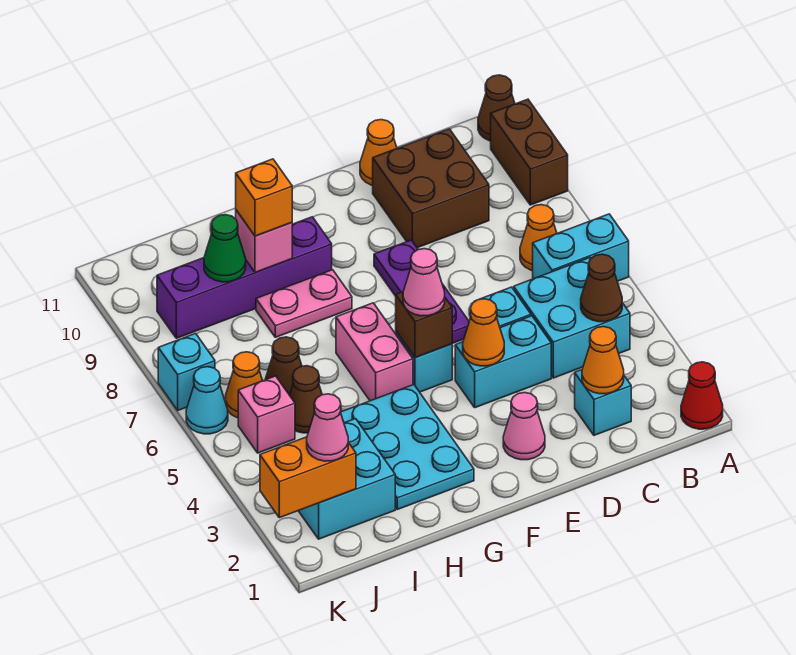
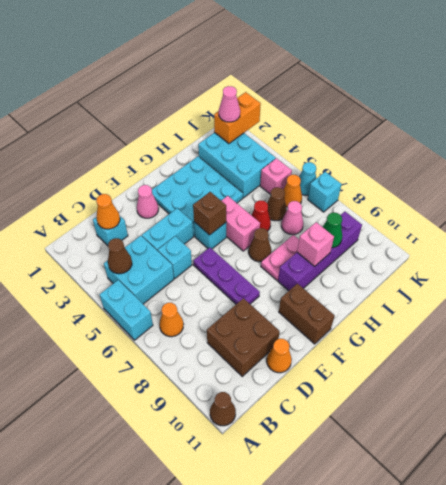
red cone A1 level 1 -> red cone H6 level 1
cyan brick A6:B6 level 1 -> cyan brick A5:A6 level 1
brown brick A9:A10 level 1 -> brown brick F10:F11 level 1
orange cone E4 level 2 -> none
pink cone F5 level 3 -> pink cone I7 level 1
cyan plate G2:H4 level 1 -> cyan plate F2:H4 level 1
orange brick H9 level 3 -> none
cyan brick I2:J3 level 1 -> cyan brick I2:J4 level 1
brown cone I5 level 1 -> brown cone G7 level 1

